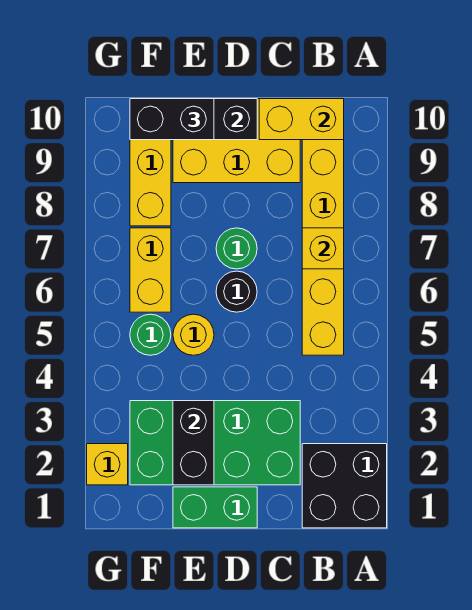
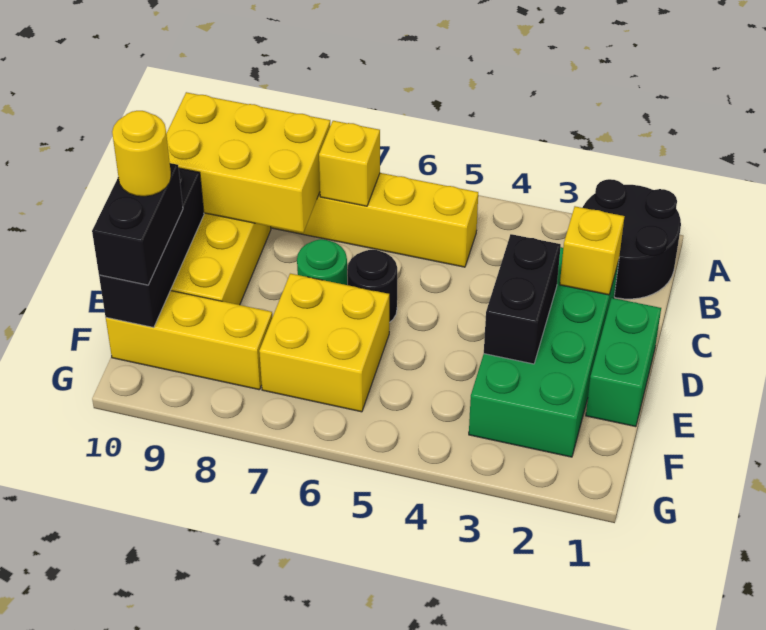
black brick A1:B2 level 1 -> black round brick A1:B2 level 1
yellow brick B10:C10 level 2 -> yellow brick B8:C10 level 2
black brick E2:E3 level 2 -> black brick D3:E3 level 2
yellow round brick E5 level 1 -> yellow round brick E10 level 4
green round brick F5 level 1 -> none
yellow brick F6:F7 level 1 -> yellow brick E6:F7 level 1
yellow brick G2 level 1 -> yellow brick C2 level 2

